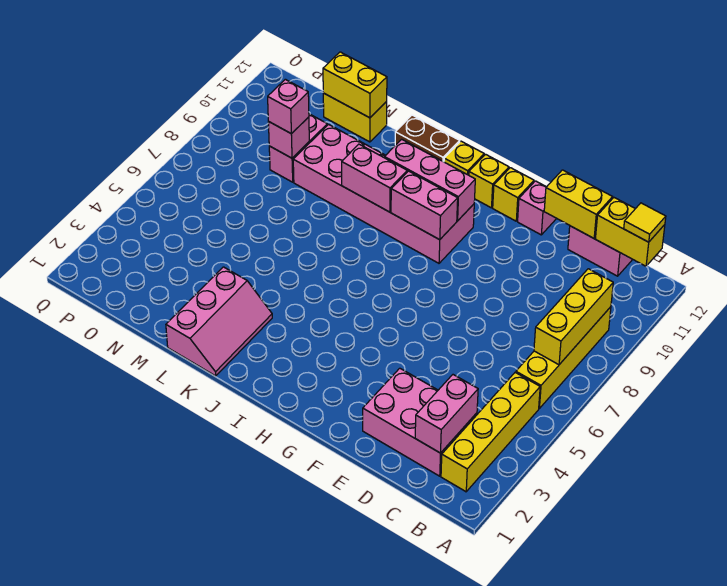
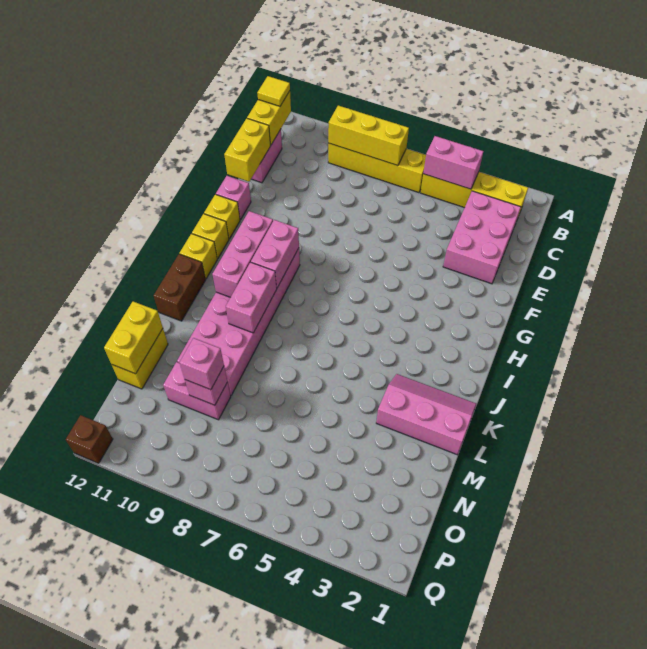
pink brick C2:C3 level 2 -> pink brick B4:B5 level 2
none -> brown brick Q12 level 1

